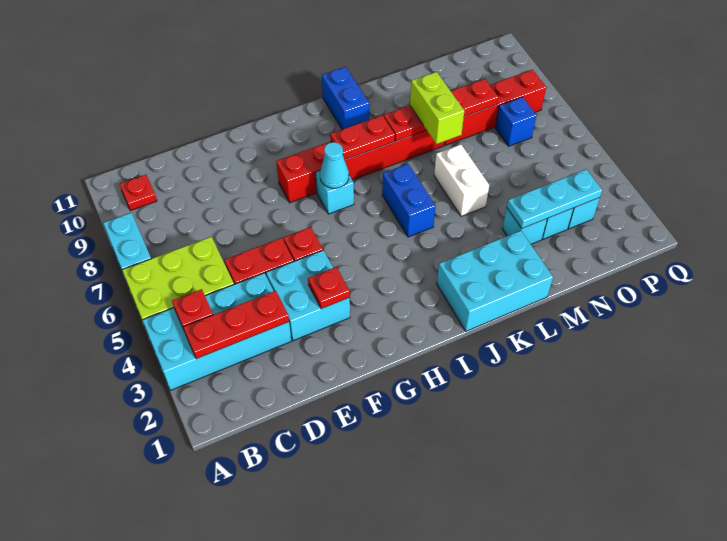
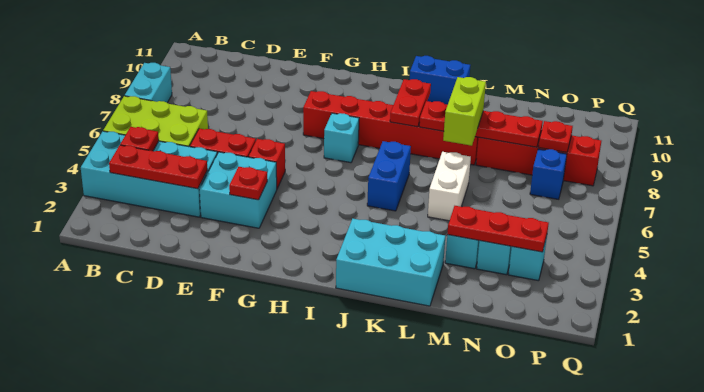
red plate B10 level 1 -> red plate O8 level 2
cyan cone H7 level 2 -> none
red plate I8:J8 level 2 -> red plate J8:J9 level 2
blue brick J10:J11 level 1 -> blue brick J11:K11 level 1
cyan plate M3:O3 level 2 -> red plate M3:O3 level 2

